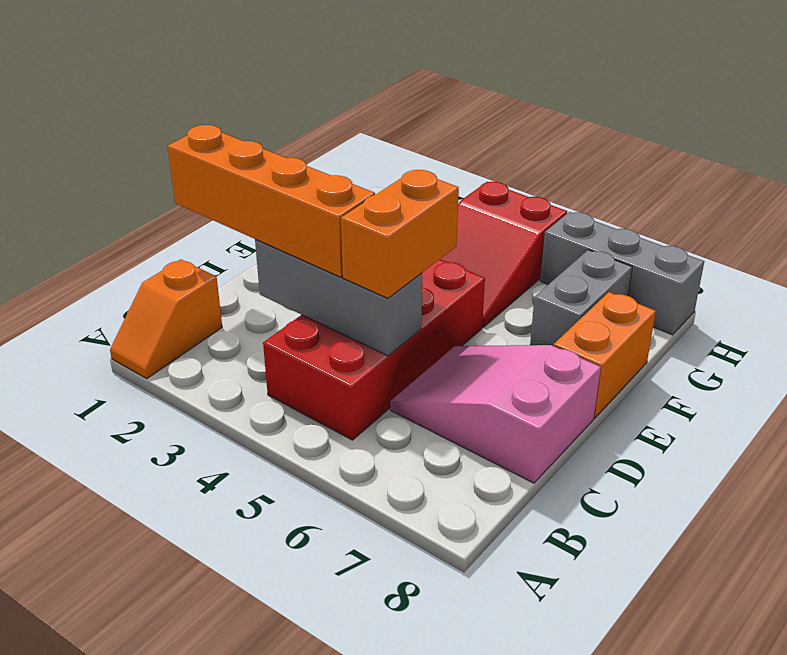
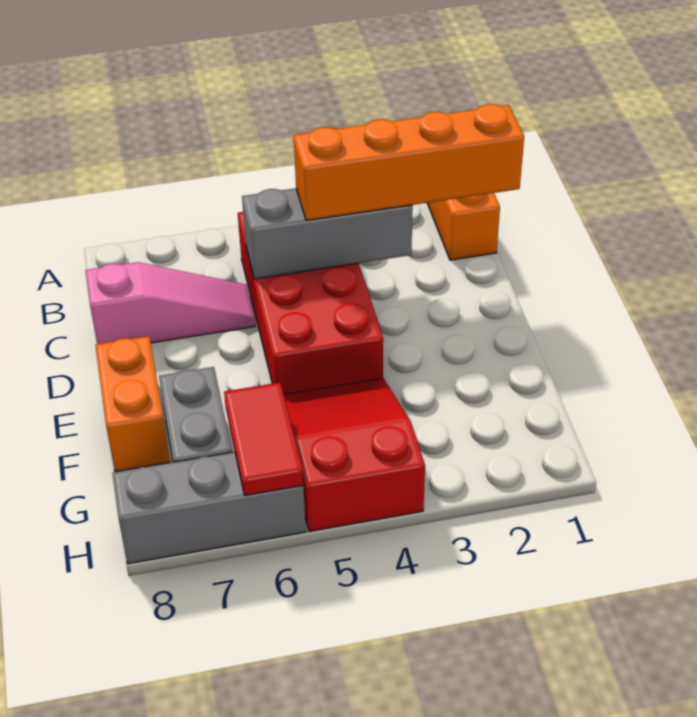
orange brick C5:D5 level 3 -> none
pink slope C6:D8 level 1 top 8 -> pink slope C6:C8 level 1 top 8
none -> red tile G6:H6 level 2

